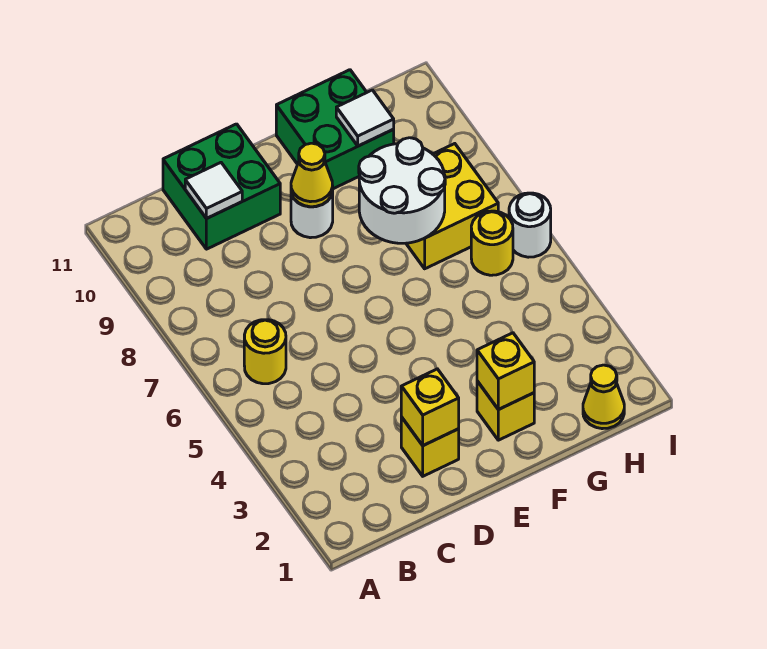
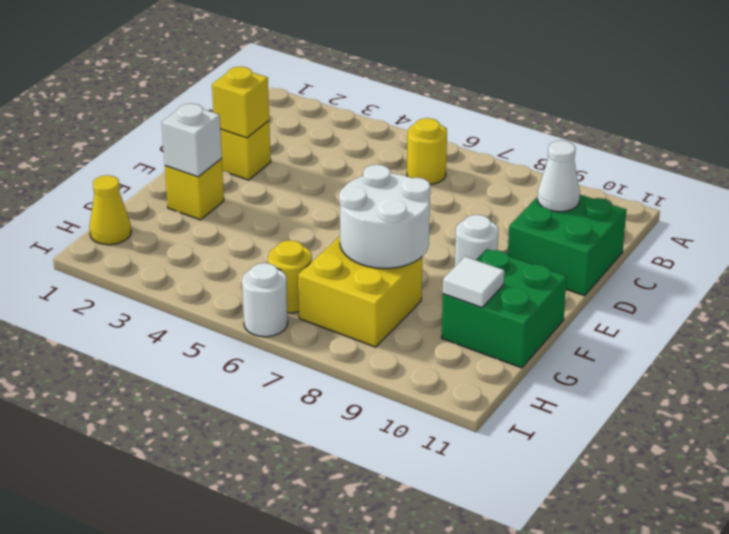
white tile C10 level 2 -> white cone C10 level 2
yellow cone E9 level 2 -> none
yellow brick F2 level 2 -> white brick F2 level 2

